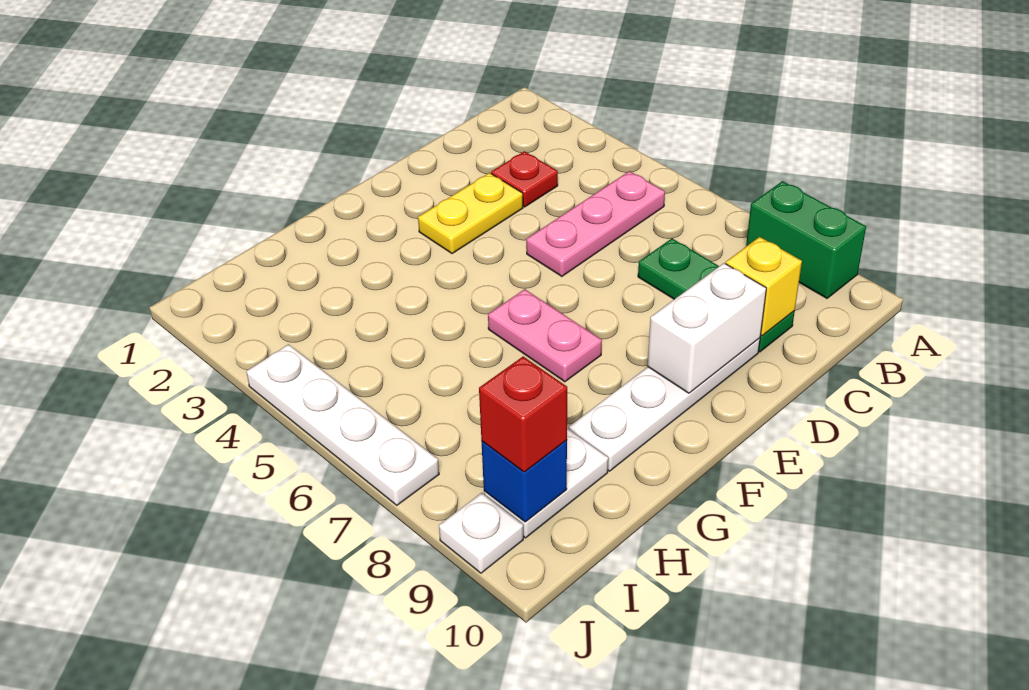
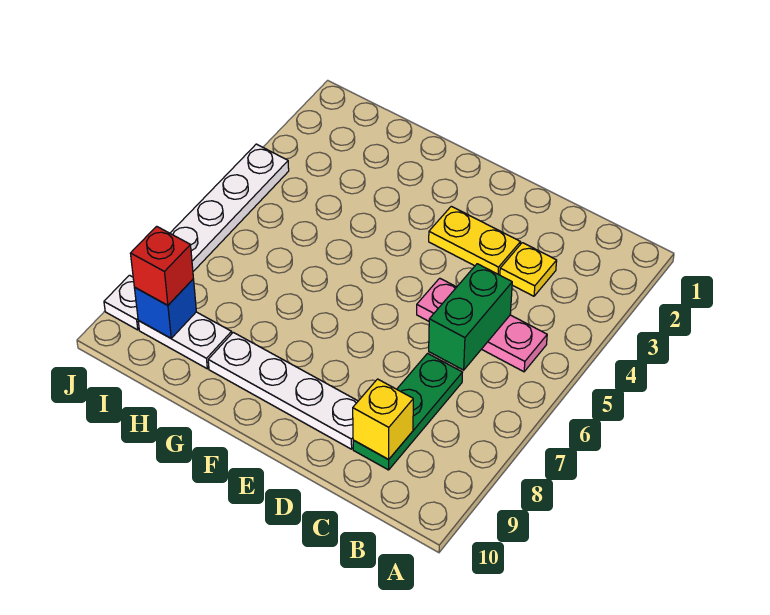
green brick A8:A9 level 1 -> green brick C5:C6 level 2
red plate C3 level 1 -> yellow plate C3 level 1
white brick D9:E9 level 2 -> none
pink plate F6:F7 level 1 -> none

